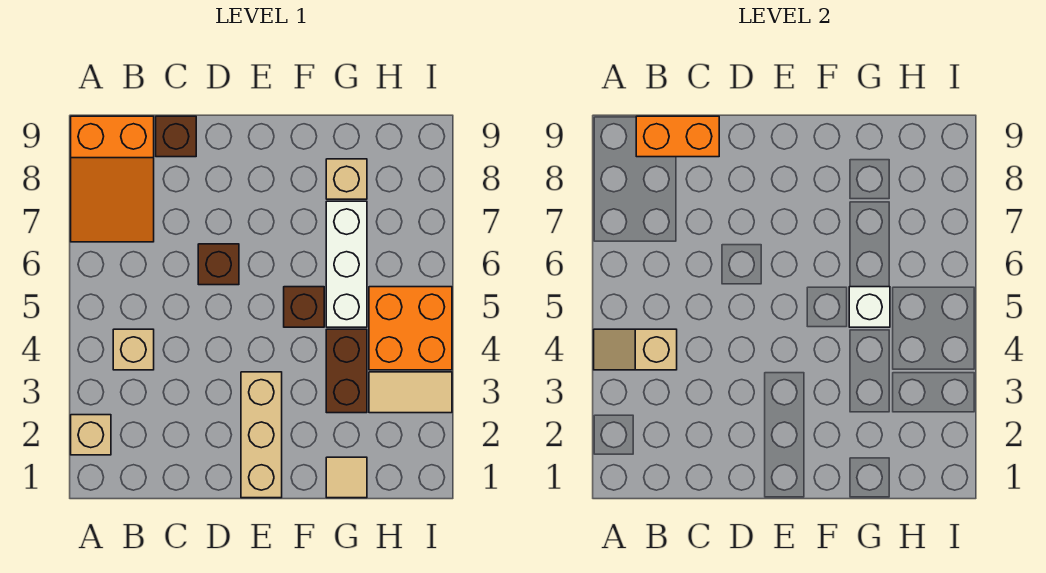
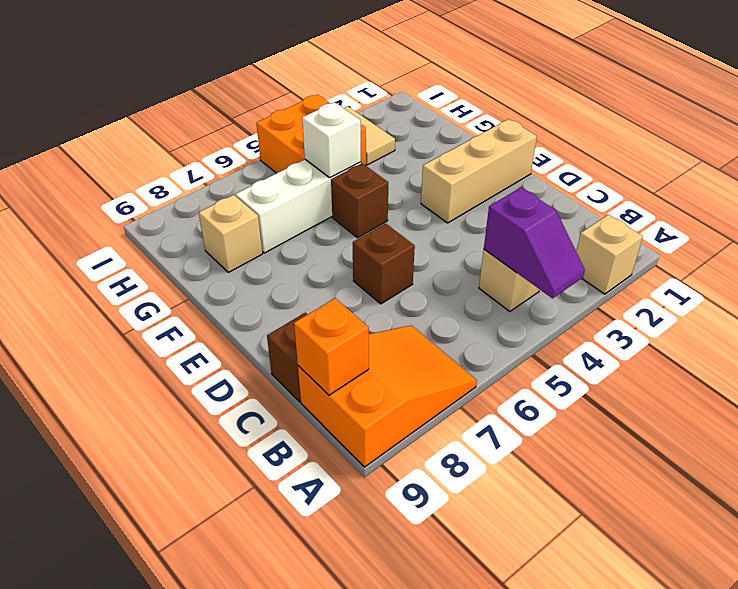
tan slope A4:B4 level 2 top B -> purple slope A4:B4 level 2 top B
orange brick B9:C9 level 2 -> orange brick B9 level 2
tan tile G1 level 1 -> none
brown brick G3:G4 level 1 -> none

